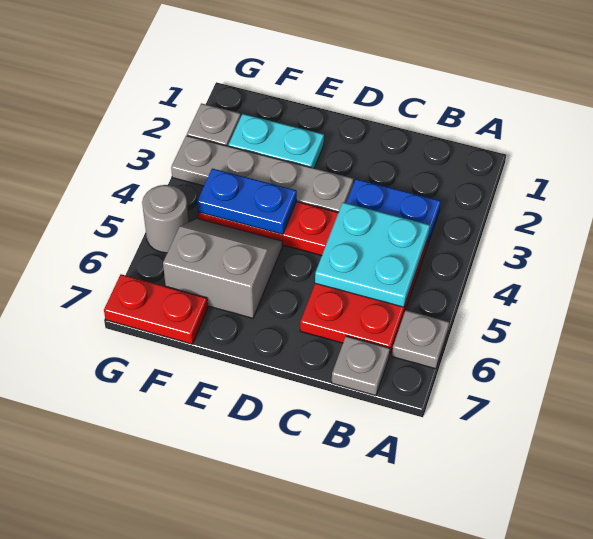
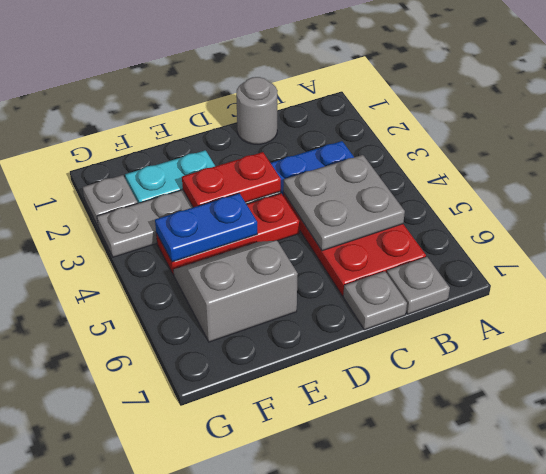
grey plate A6 level 1 -> grey plate C7 level 1
cyan plate B4:C5 level 2 -> grey plate B4:C5 level 2
red plate F7:G7 level 1 -> red plate D3:E3 level 2
grey round brick G5 level 1 -> grey round brick C1 level 1

